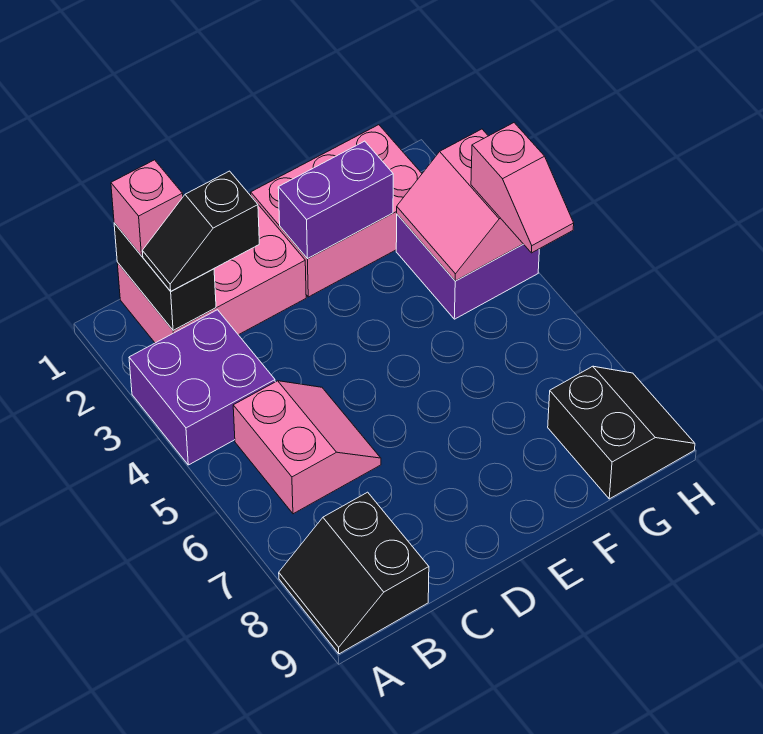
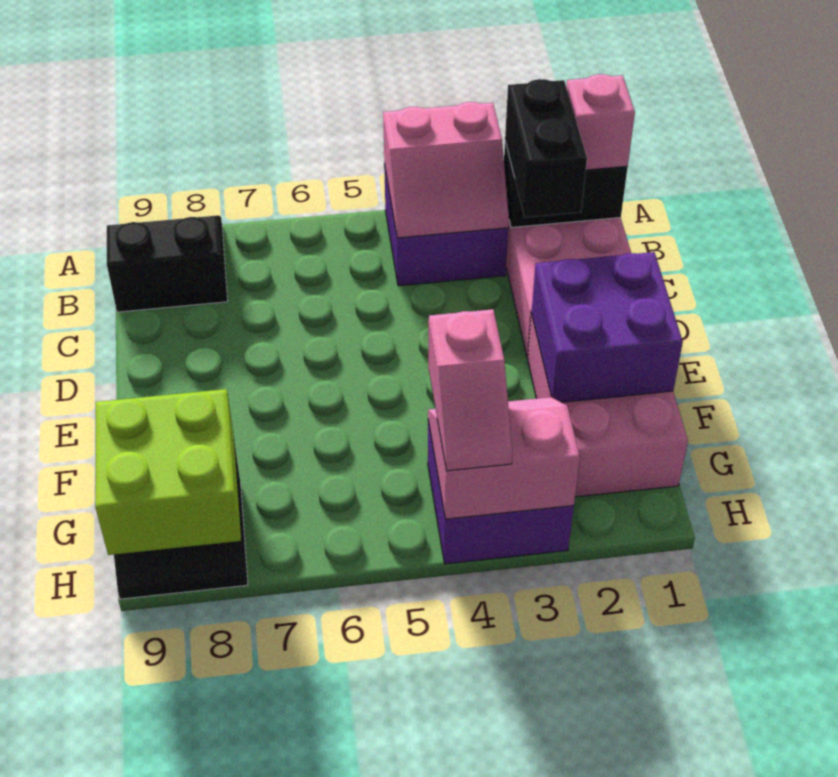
black slope B2:C2 level 3 top C -> black brick B2:C2 level 3
pink slope B5:C6 level 1 top B -> pink slope A3:B4 level 2 top A
purple brick E2:F2 level 2 -> purple brick E1:F2 level 2
none -> lime brick G8:H9 level 2
pink slope H4:H5 level 3 top 4 -> pink slope G4:H4 level 3 top G

